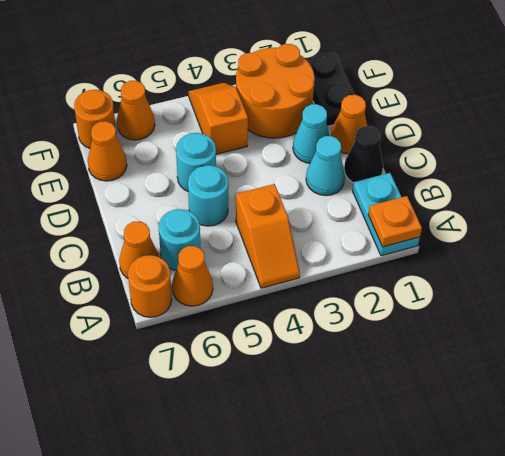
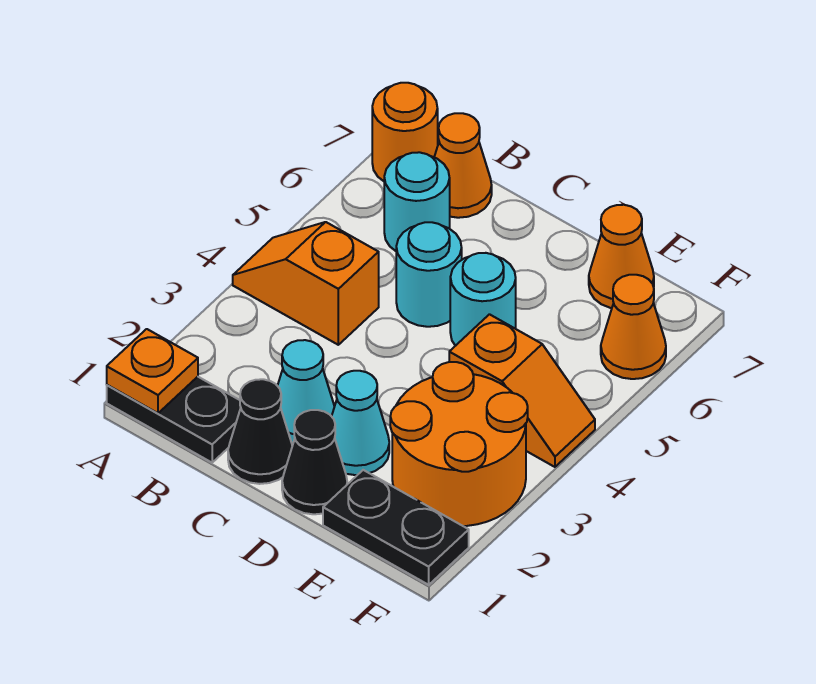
cyan plate A1:B1 level 1 -> black plate A1:B1 level 1
orange cone A6 level 1 -> none
orange cone D1 level 1 -> black cone D1 level 1
orange round brick F7 level 1 -> none

